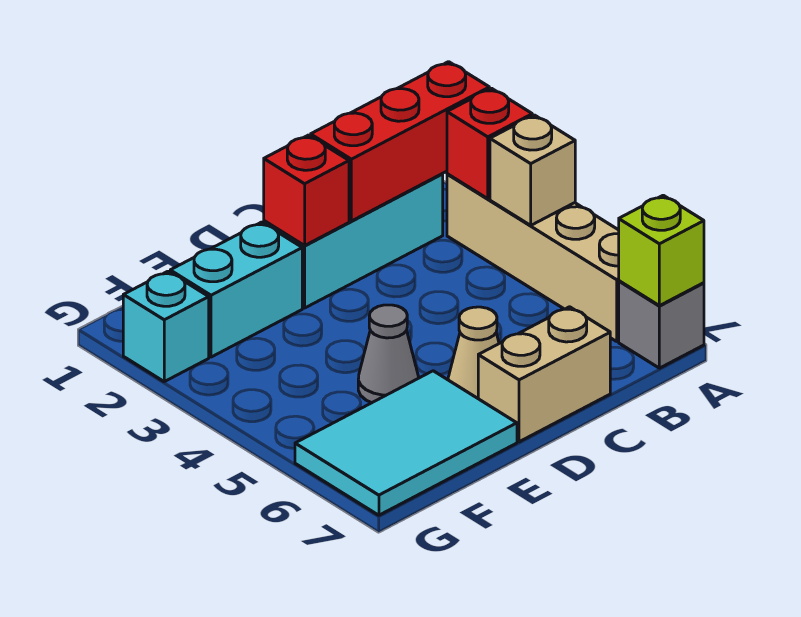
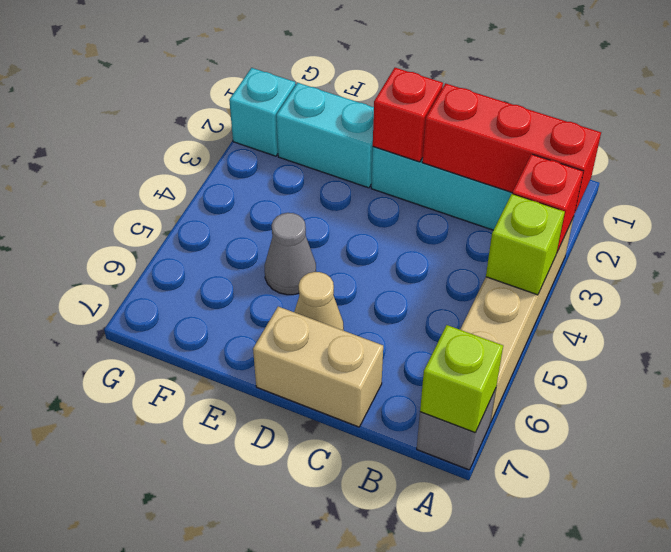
tan brick A4 level 2 -> lime brick A4 level 2
cyan tile E6:G7 level 1 -> none

